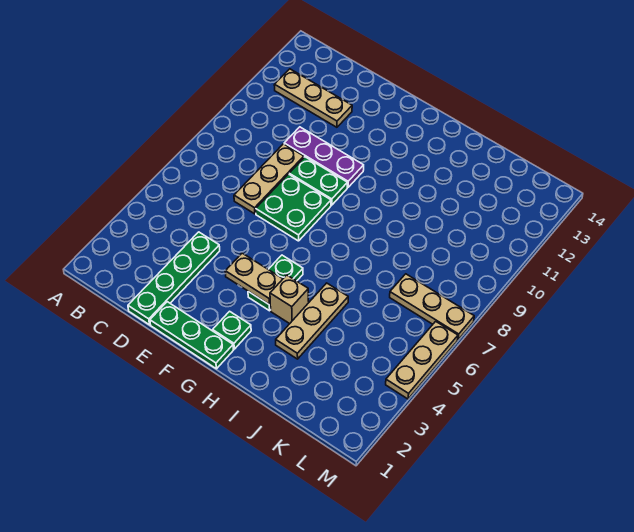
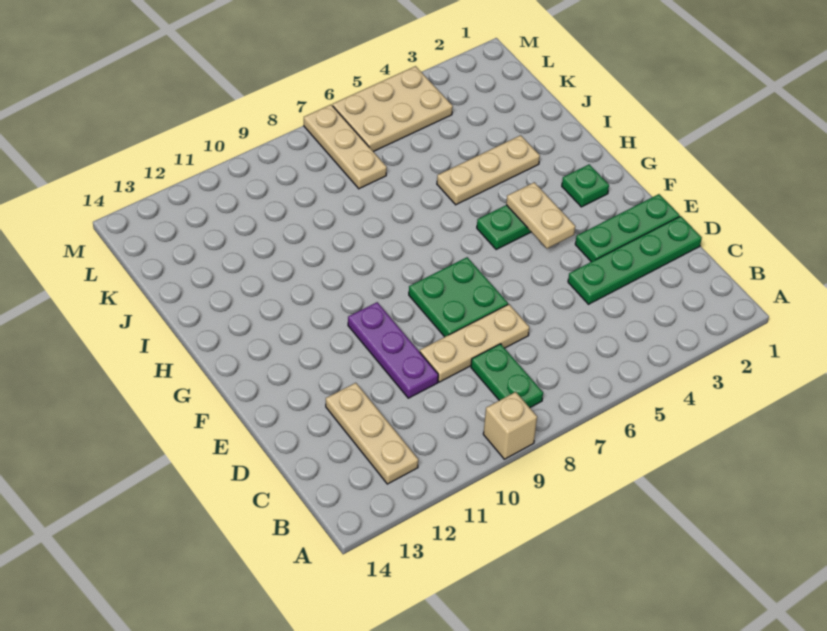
green plate E1:G1 level 1 -> green plate E1:E3 level 1
green plate E9:F9 level 1 -> green plate B8:C8 level 1
tan brick H4 level 1 -> tan brick A9 level 1
tan plate M4:M6 level 1 -> tan plate L4:M6 level 1

